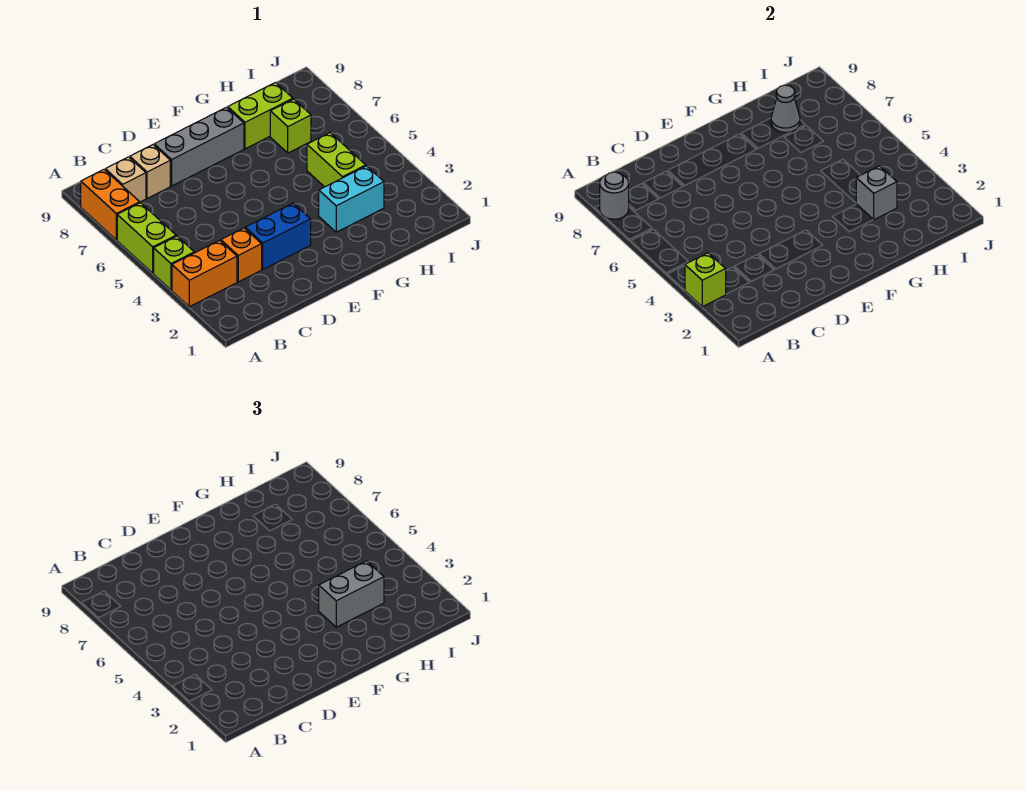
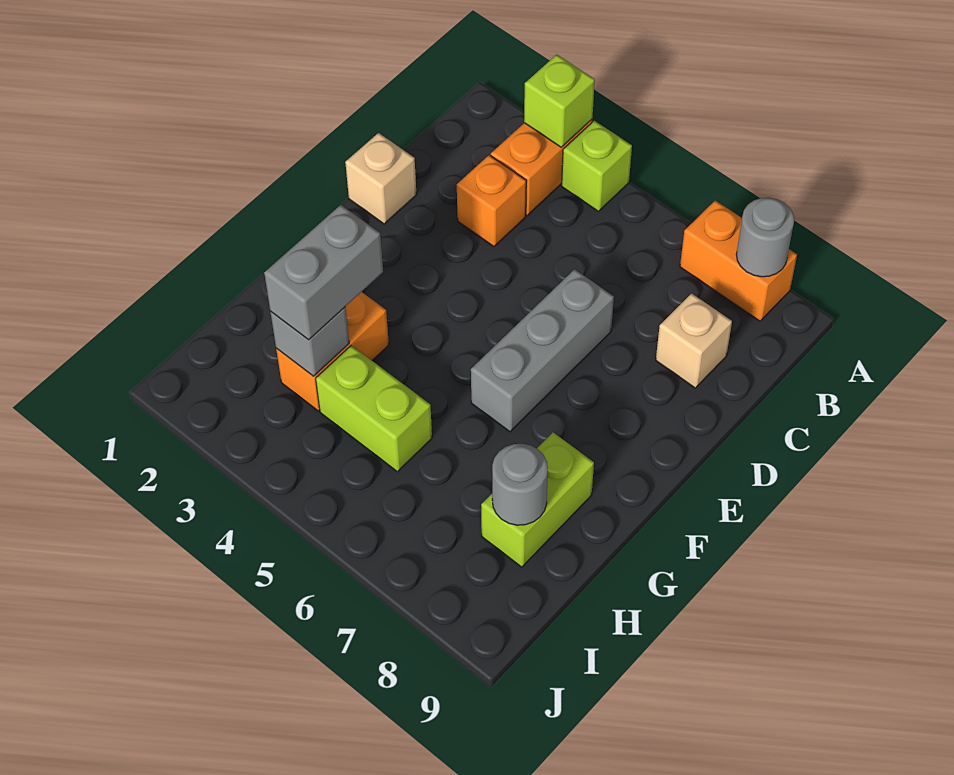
lime brick A5:A6 level 1 -> none
tan brick B8 level 1 -> tan brick D1 level 1
blue brick D3:E3 level 1 -> none
grey brick D8:F8 level 1 -> grey brick D6:F6 level 1
cyan brick G3:H3 level 1 -> orange brick G3:H3 level 1
lime brick H7 level 1 -> none
grey cone H8 level 2 -> grey round brick H8 level 2

